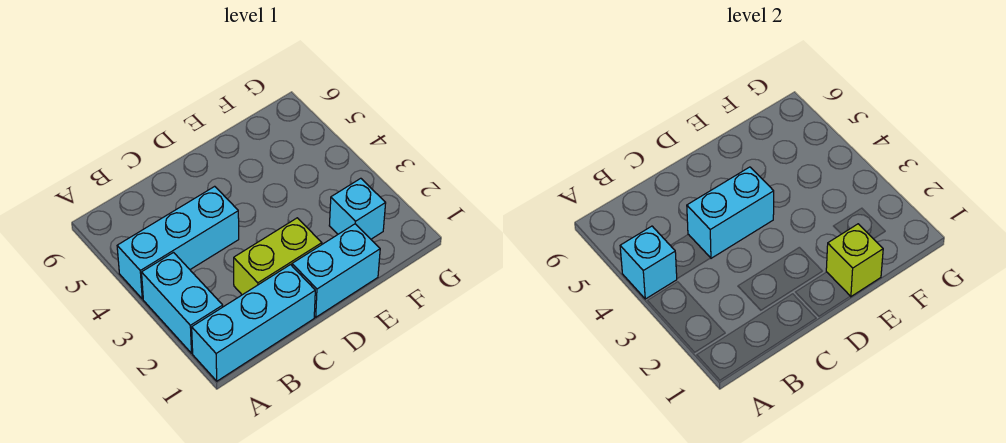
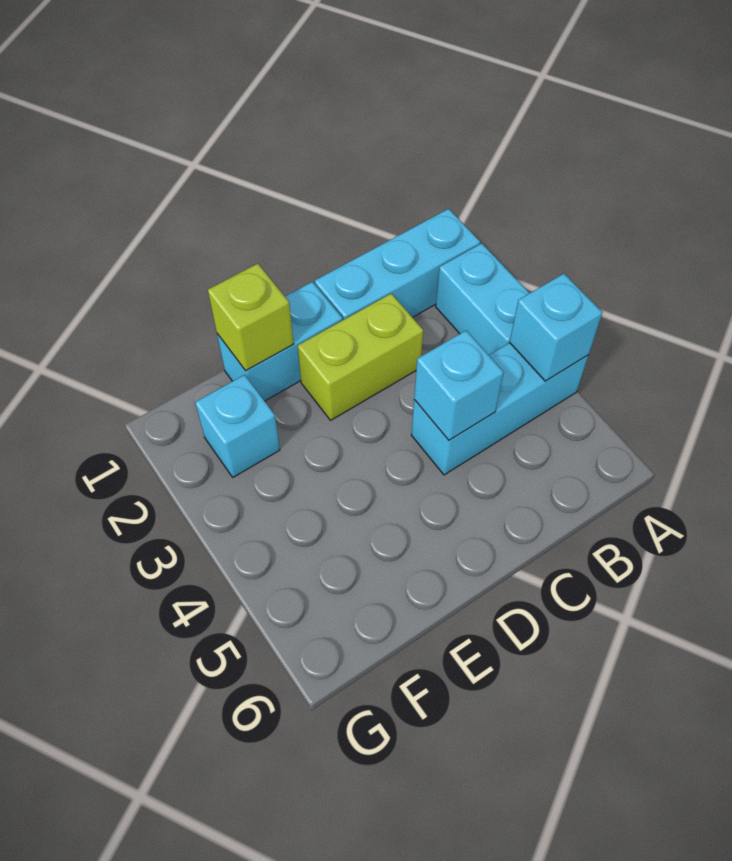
cyan brick C4:D4 level 2 -> cyan brick C4 level 2

